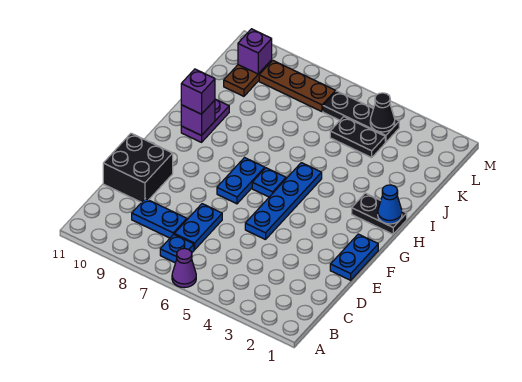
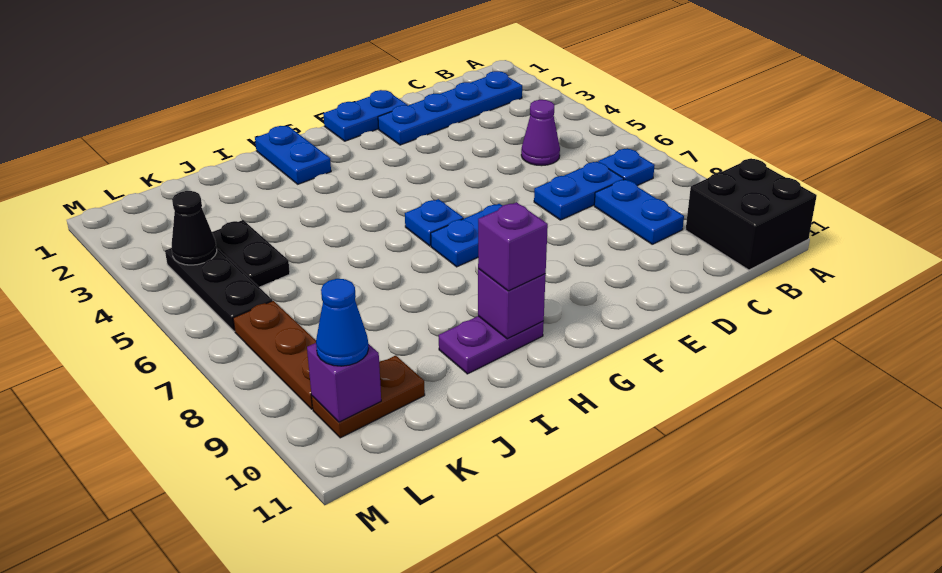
purple cone A6 level 1 -> purple cone C5 level 1
black brick D10:E11 level 1 -> black brick A10:B11 level 1
blue plate E5:H5 level 1 -> blue plate B2:E2 level 1
black plate H1:H2 level 1 -> blue plate H1:H2 level 1
blue cone H1 level 2 -> blue cone L10 level 3

